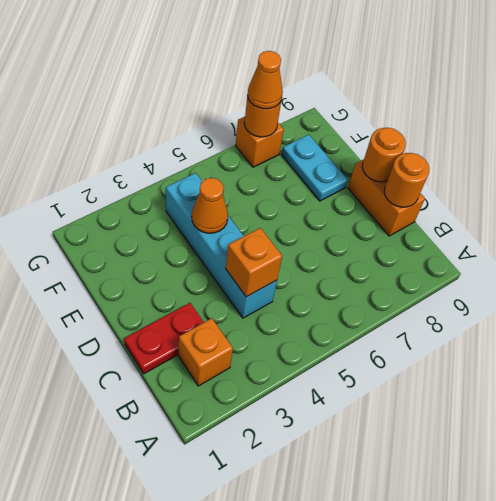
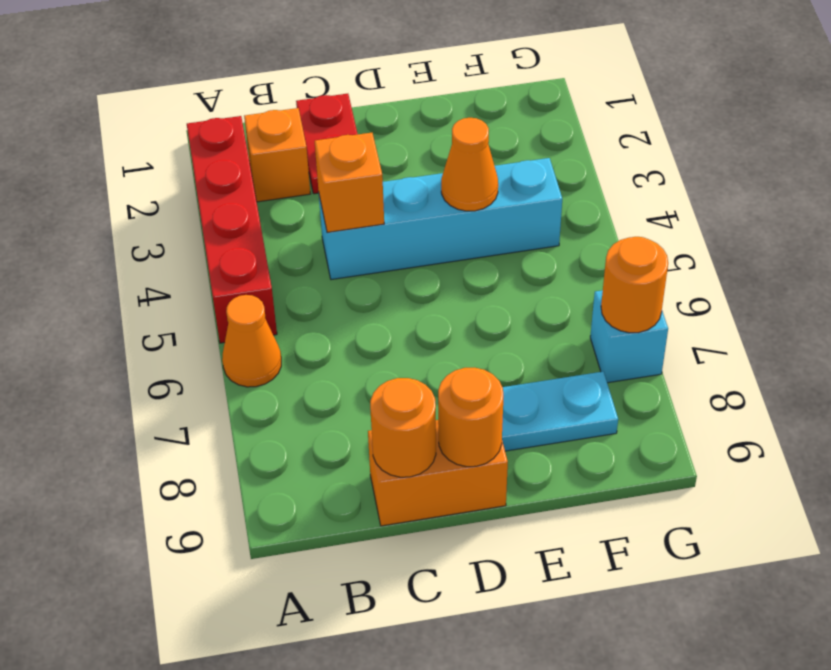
none -> red brick A2:A5 level 1
orange brick G7 level 1 -> cyan brick G7 level 1
orange cone G7 level 3 -> orange cone A6 level 1

